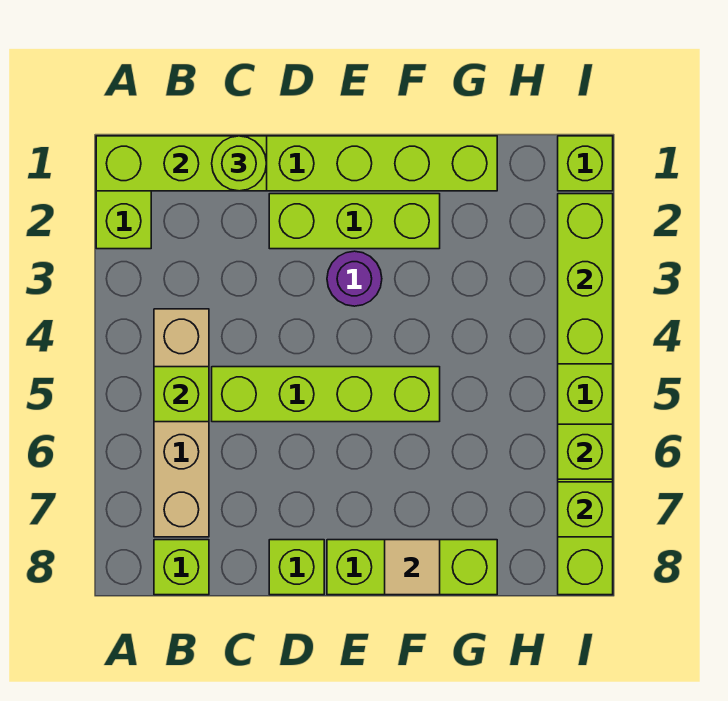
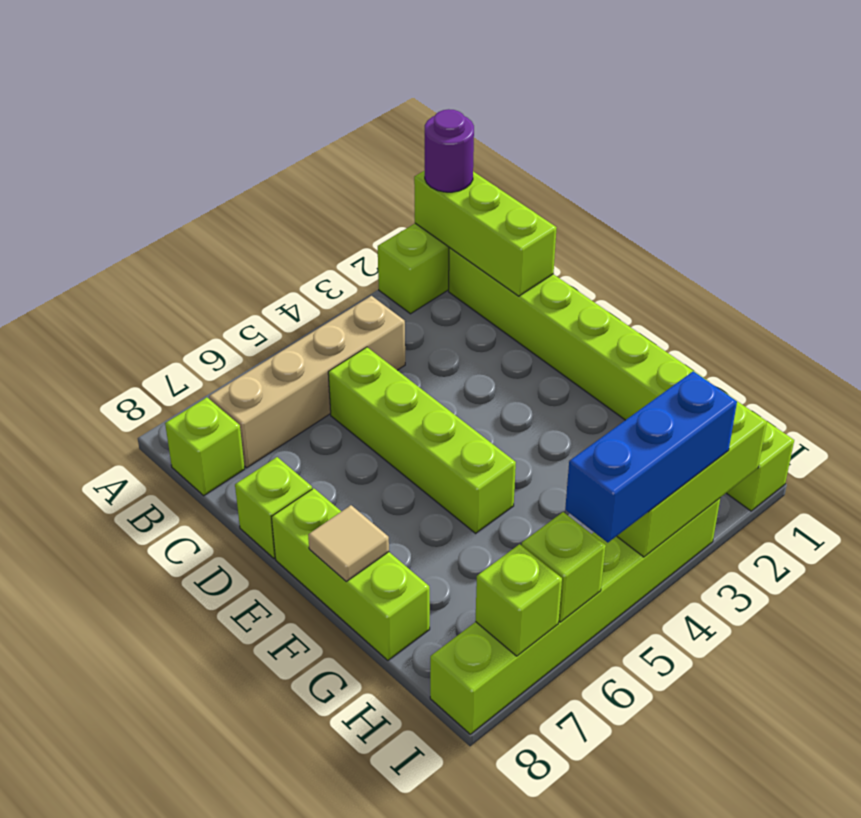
lime brick B5 level 2 -> none
lime round brick C1 level 3 -> none
lime brick D2:F2 level 1 -> none
purple round brick E3 level 1 -> purple round brick A1 level 3
none -> blue brick I3:I5 level 3

